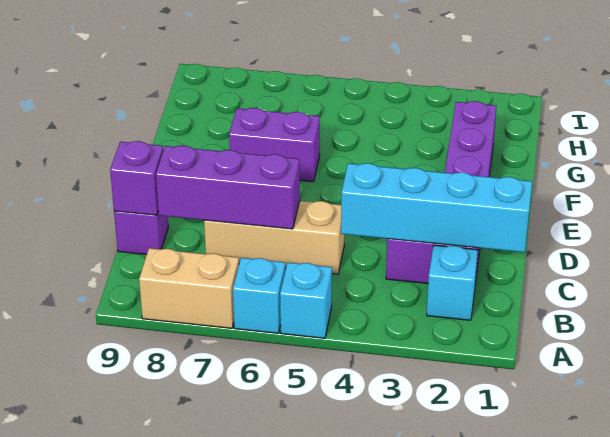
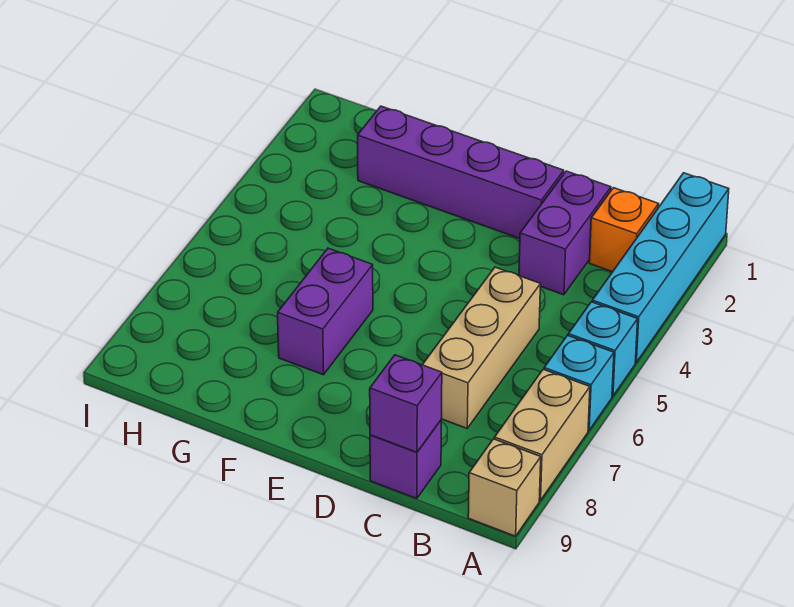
none -> tan brick A9 level 1
cyan brick B2 level 1 -> orange brick B2 level 1
cyan brick C1:C4 level 2 -> cyan brick A1:A4 level 1
purple brick C6:C8 level 2 -> none

